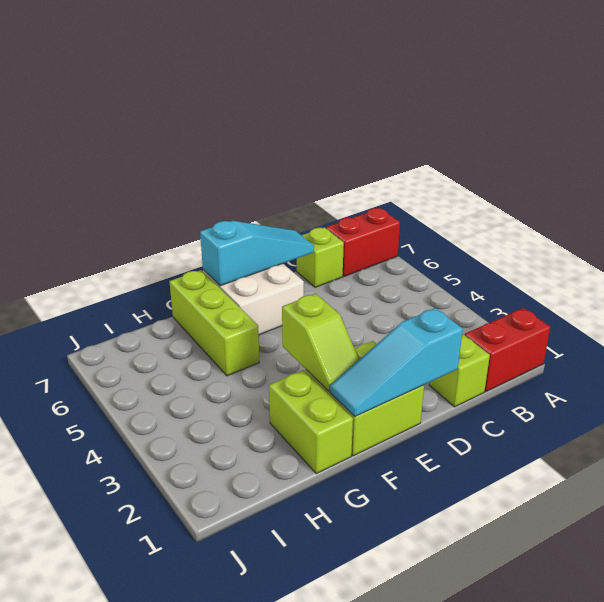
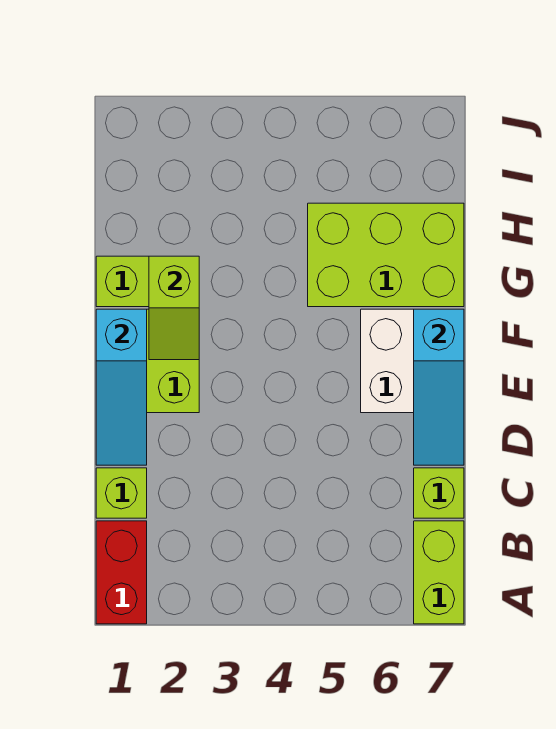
red brick A7:B7 level 1 -> lime brick A7:B7 level 1
cyan slope D1:F1 level 2 top D -> cyan slope D1:F1 level 2 top F
lime slope F2:F3 level 2 top 3 -> lime slope F2:G2 level 2 top G
lime brick G5:G7 level 1 -> lime brick G5:H7 level 1

